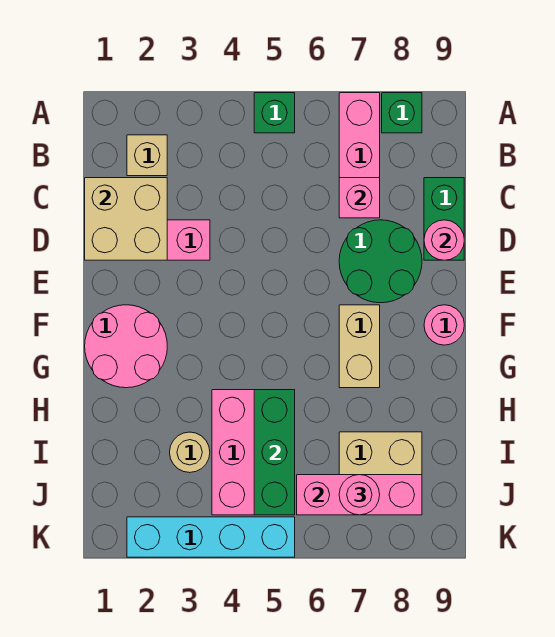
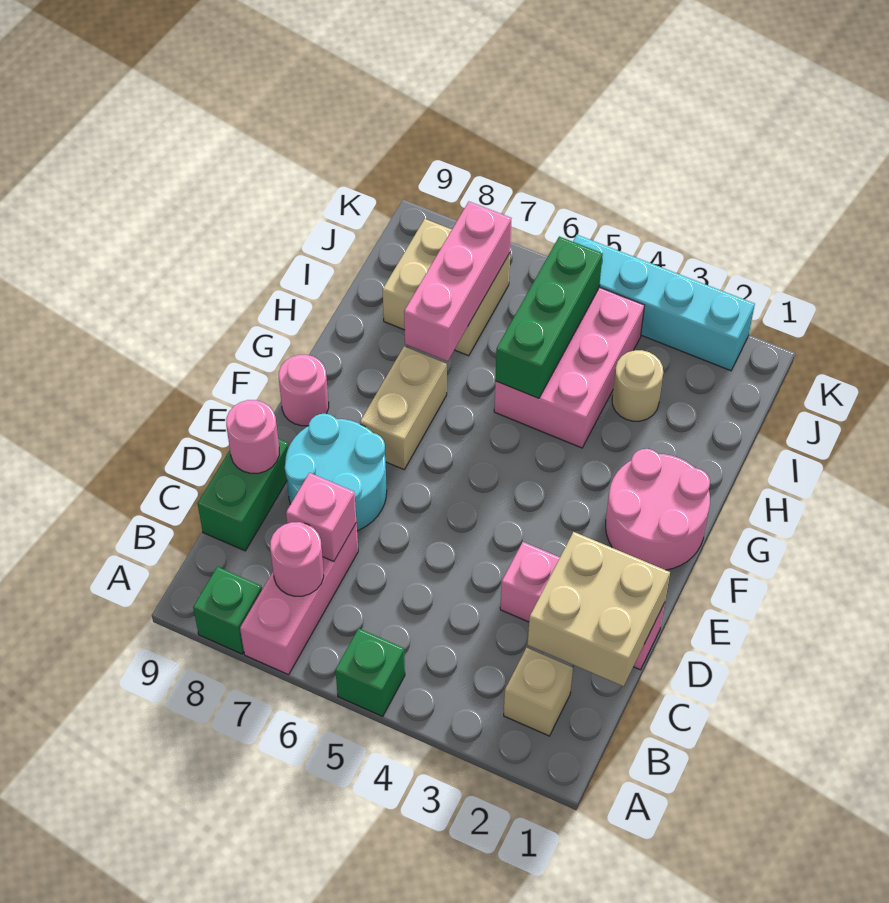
green round brick D7:E8 level 1 -> cyan round brick D7:E8 level 1
pink brick J6:J8 level 2 -> pink brick H7:J7 level 2
pink round brick J7 level 3 -> pink round brick B7 level 2

